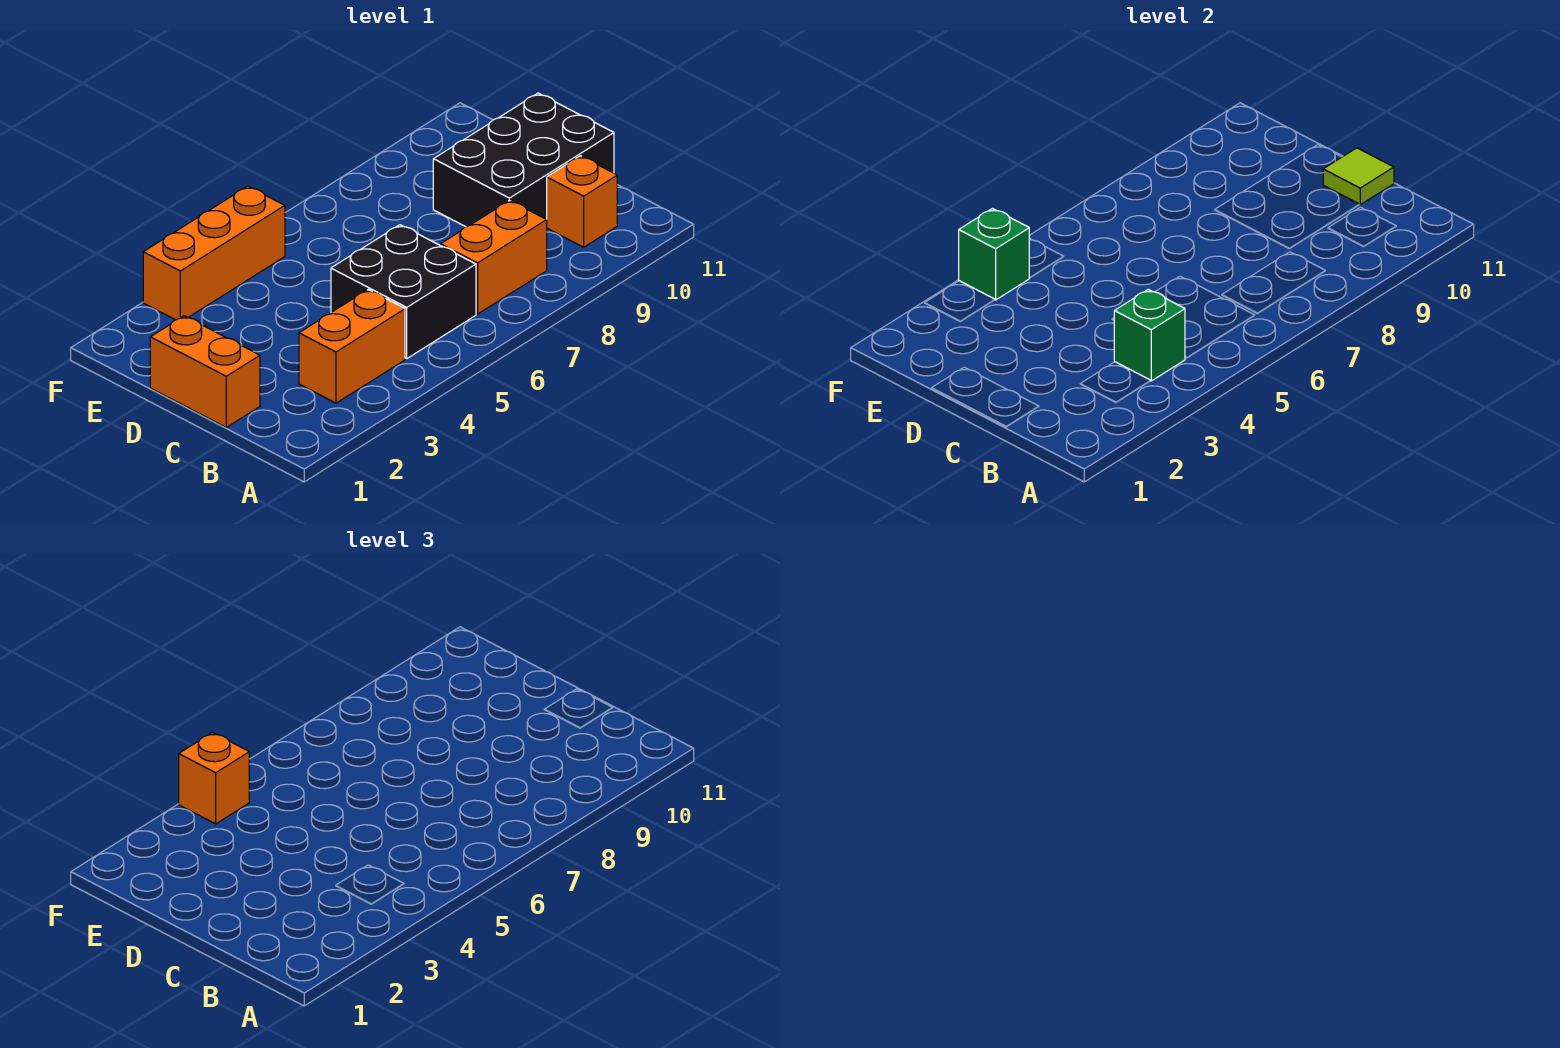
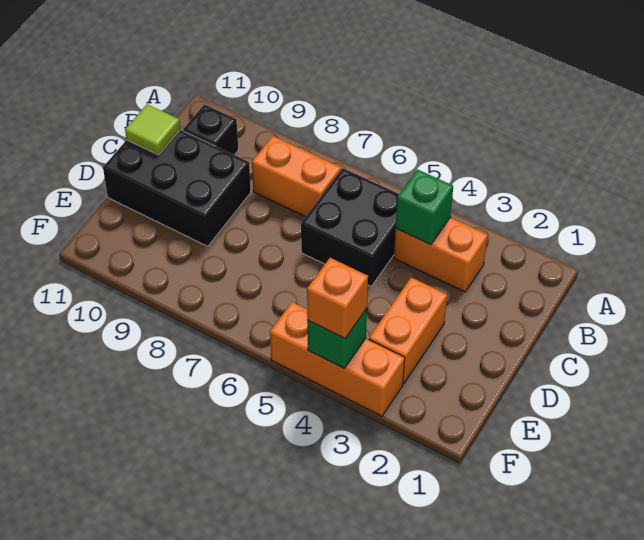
orange brick B10 level 1 -> black brick B10 level 1
orange brick C1:D1 level 1 -> orange brick D3:E3 level 1

